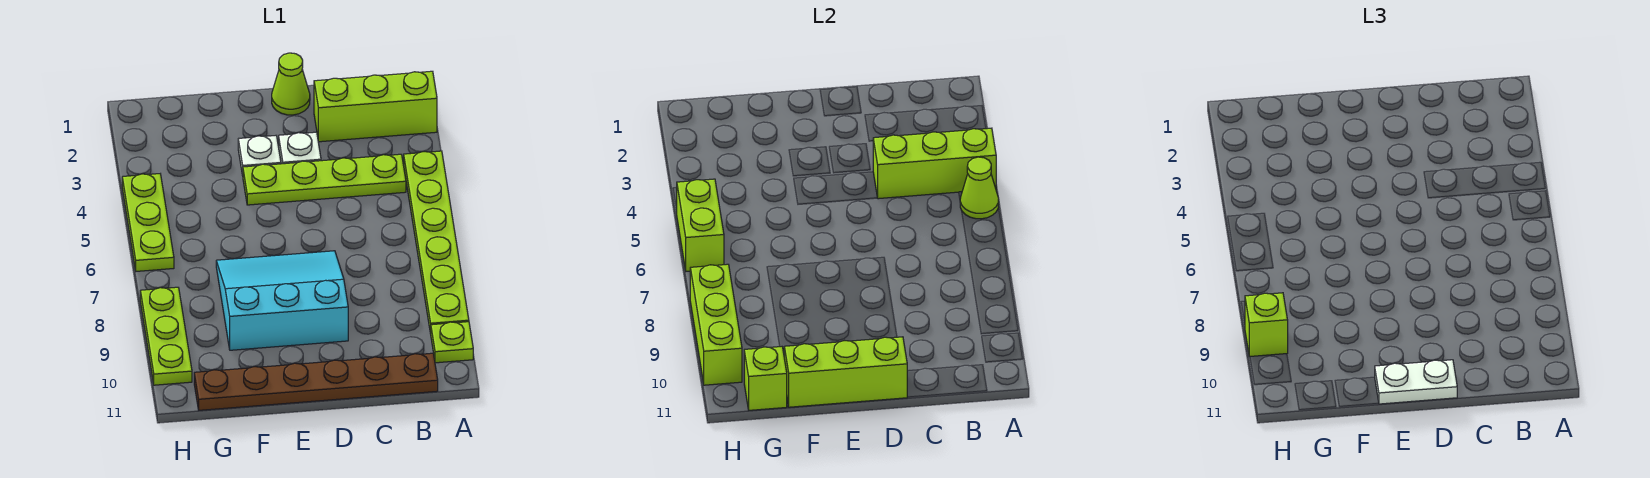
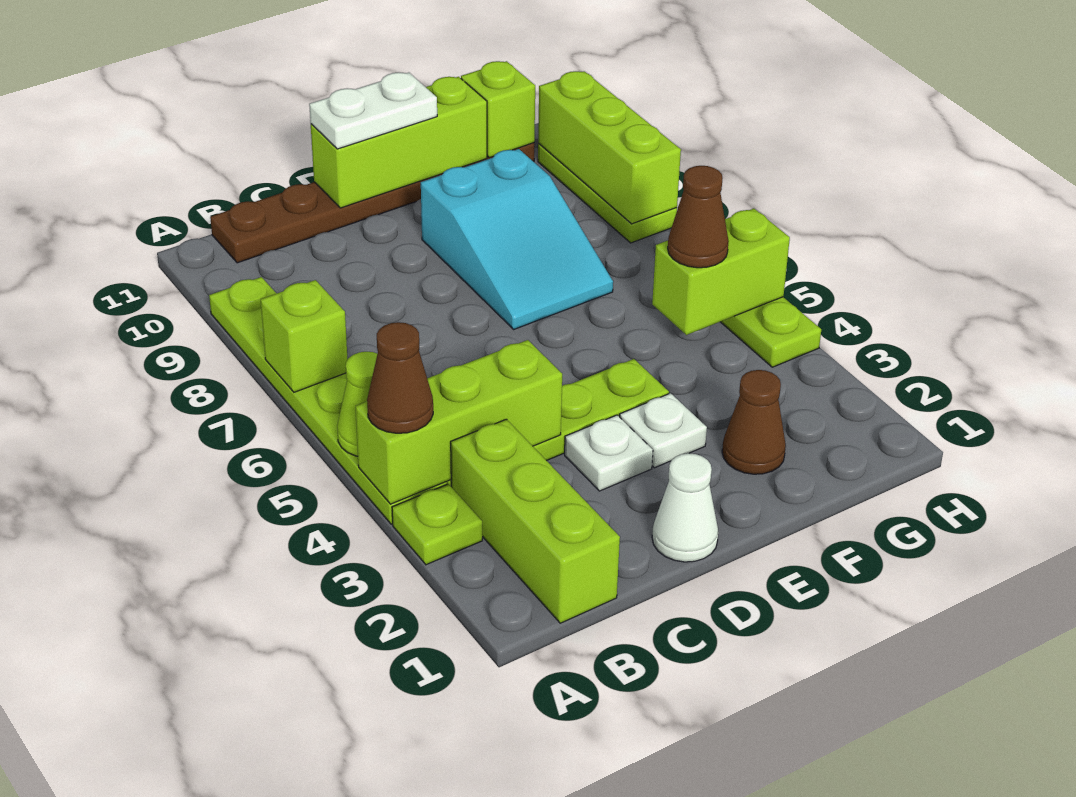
lime brick A2:C2 level 1 -> lime brick B1:B3 level 1
none -> brown cone A4 level 3
lime plate A10 level 1 -> lime plate A3 level 1
lime cone D1 level 1 -> white cone D1 level 1
cyan slope D7:F9 level 1 top 9 -> cyan slope E7:F9 level 1 top 9
none -> brown cone F2 level 1
none -> brown cone G5 level 3
lime brick H5:H6 level 2 -> lime brick G5:H5 level 2
lime brick H9 level 3 -> lime brick A7 level 2

